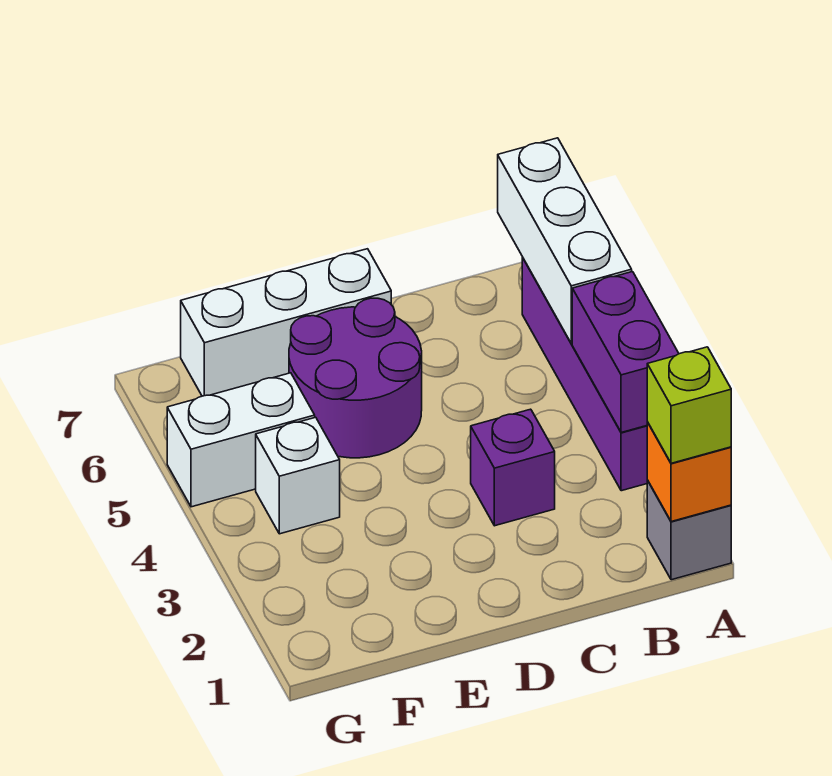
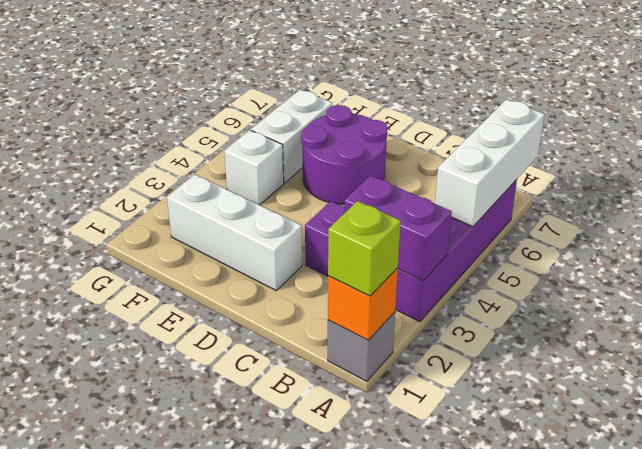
purple brick A3:A4 level 2 -> purple brick A3:B3 level 2
white brick D7:F7 level 1 -> white brick D2:F2 level 1
white brick F5:G5 level 1 -> white brick F5:F6 level 1

